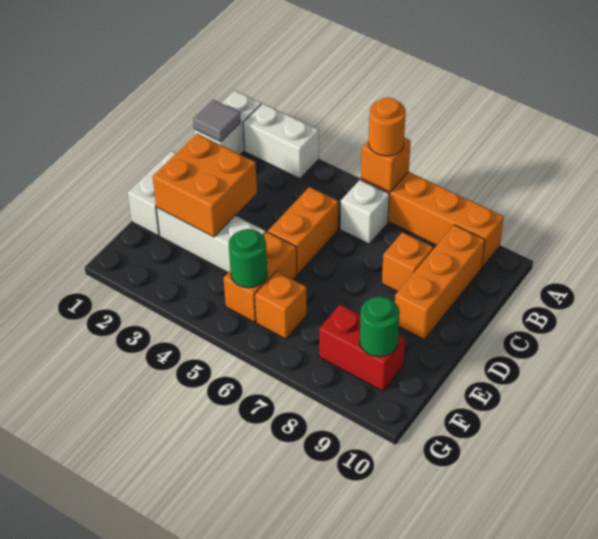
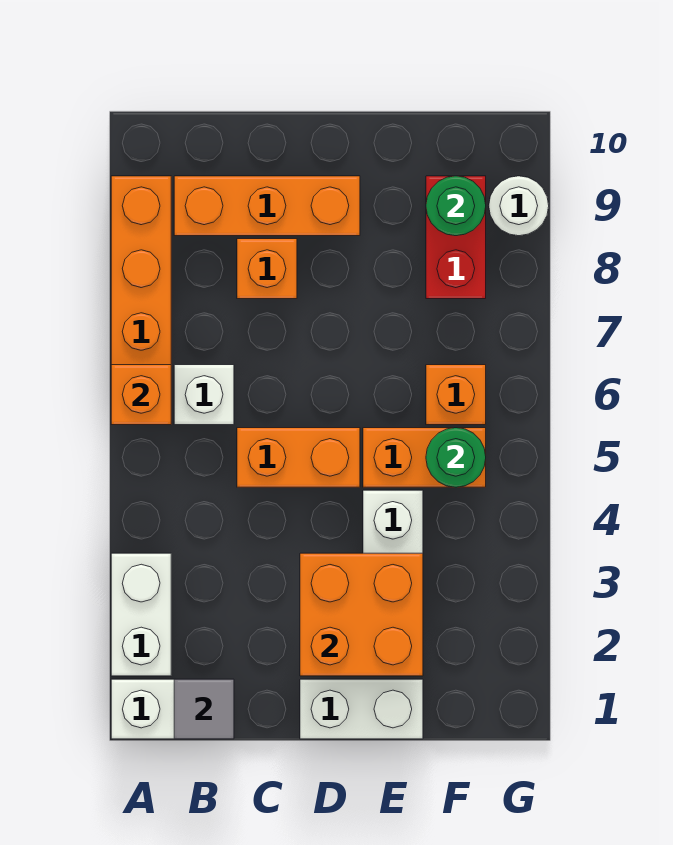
orange round brick A6 level 3 -> none
none -> white round brick G9 level 1

